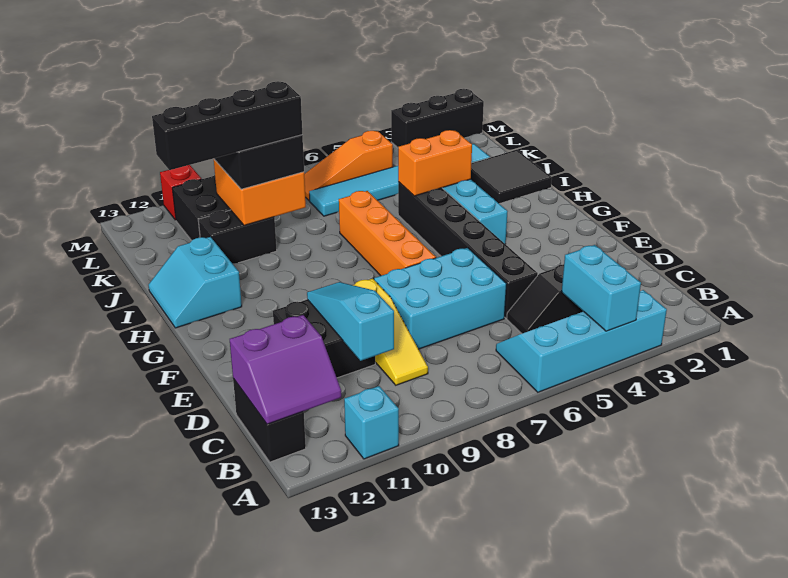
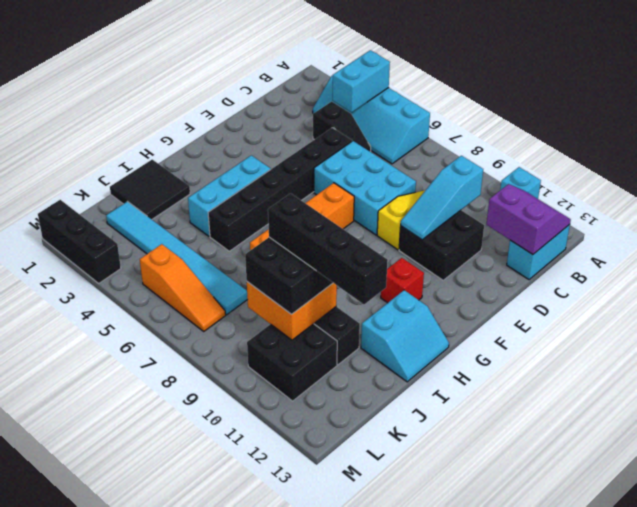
black brick B13:C13 level 1 -> cyan brick B13:C13 level 1
orange brick I4:I5 level 2 -> none
red brick M11 level 1 -> red brick G11 level 1

